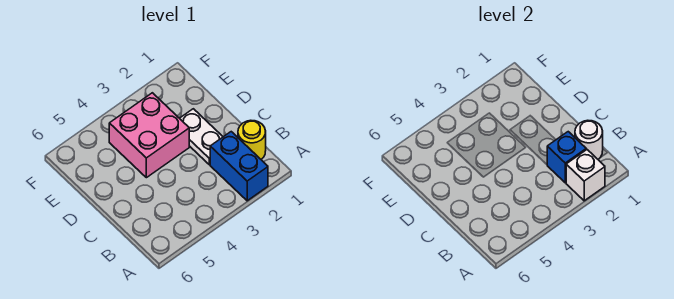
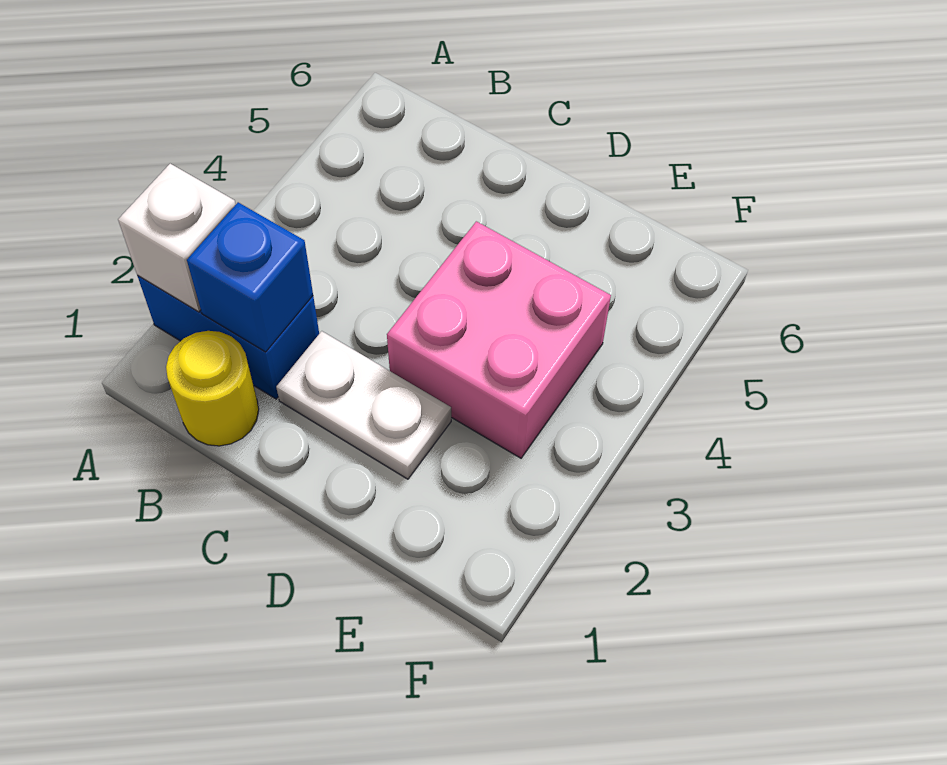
white round brick B1 level 2 -> none

